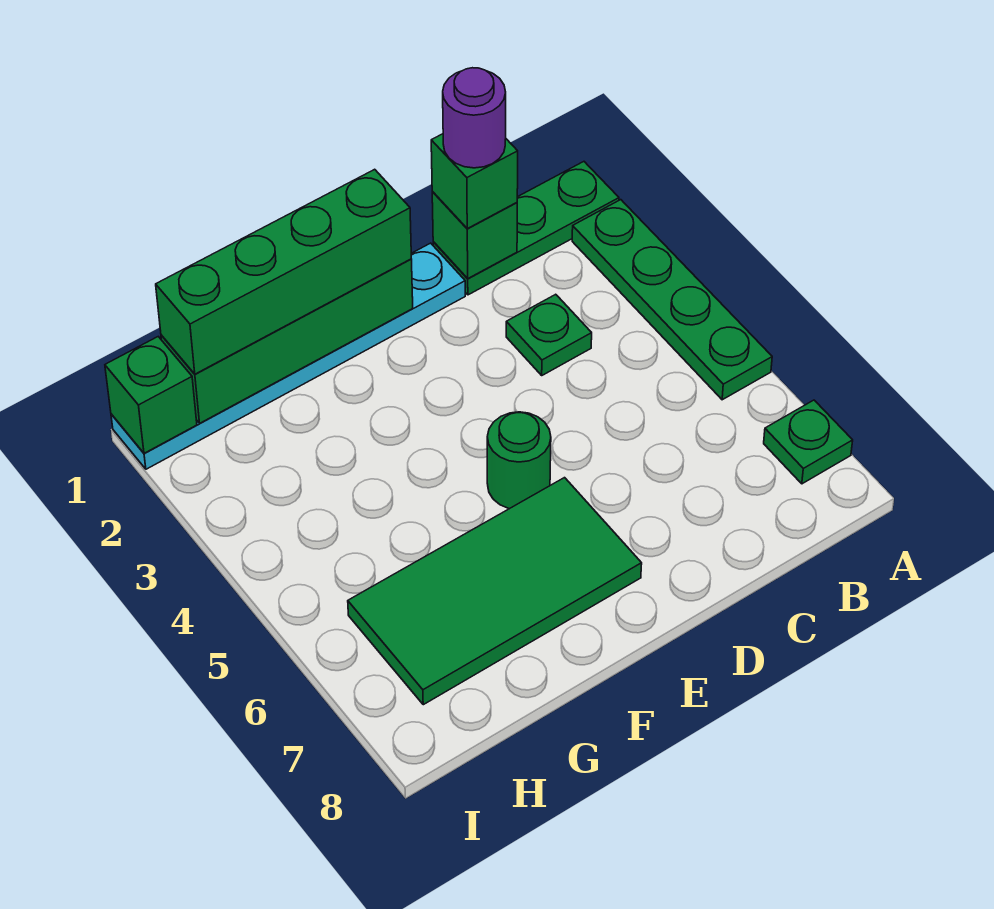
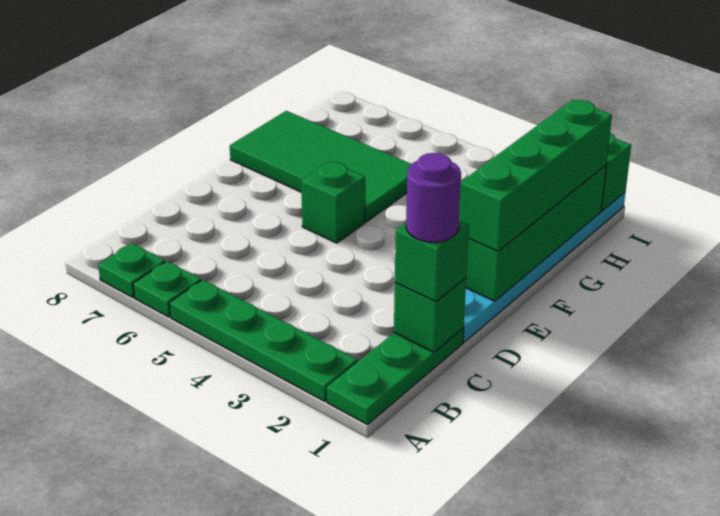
green plate C3 level 1 -> green plate A6 level 1
green round brick E5 level 1 -> green brick E5 level 1
green tile E6:H7 level 1 -> green tile F5:G8 level 1

